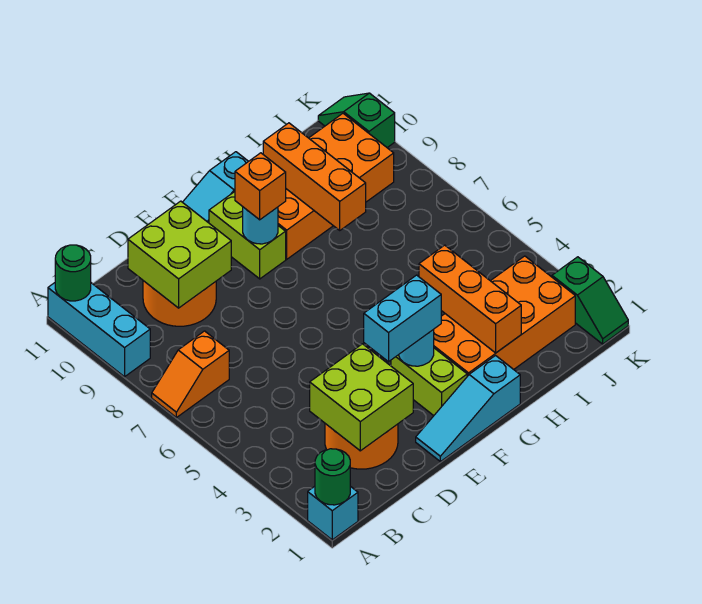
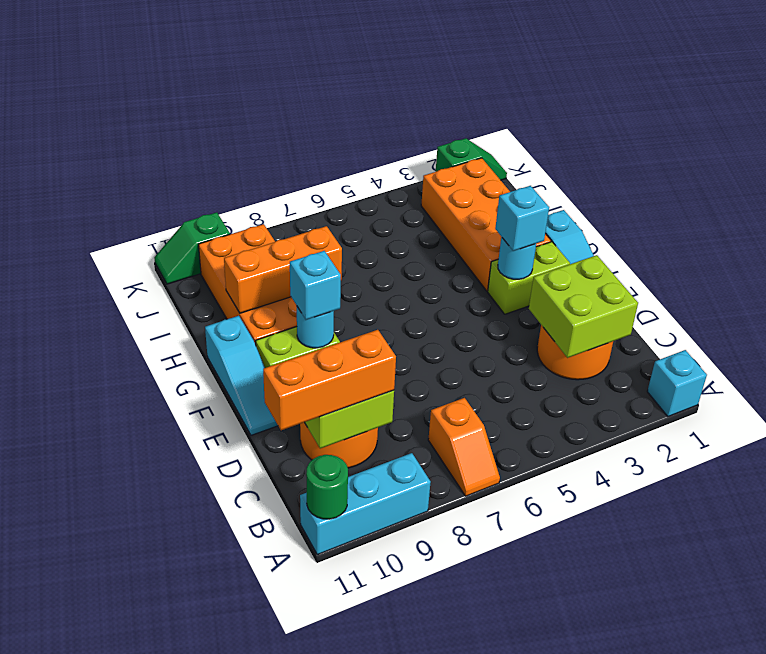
green round brick A1 level 2 -> none
cyan brick E3:F3 level 3 -> cyan brick F3 level 3
orange brick F9 level 3 -> cyan brick F9 level 3
orange brick H2:H4 level 2 -> orange brick C9:C11 level 3

